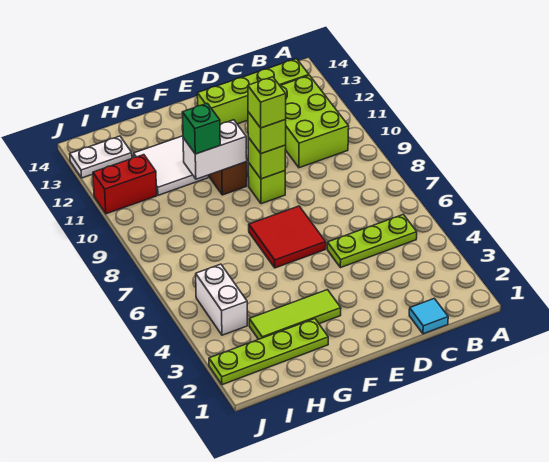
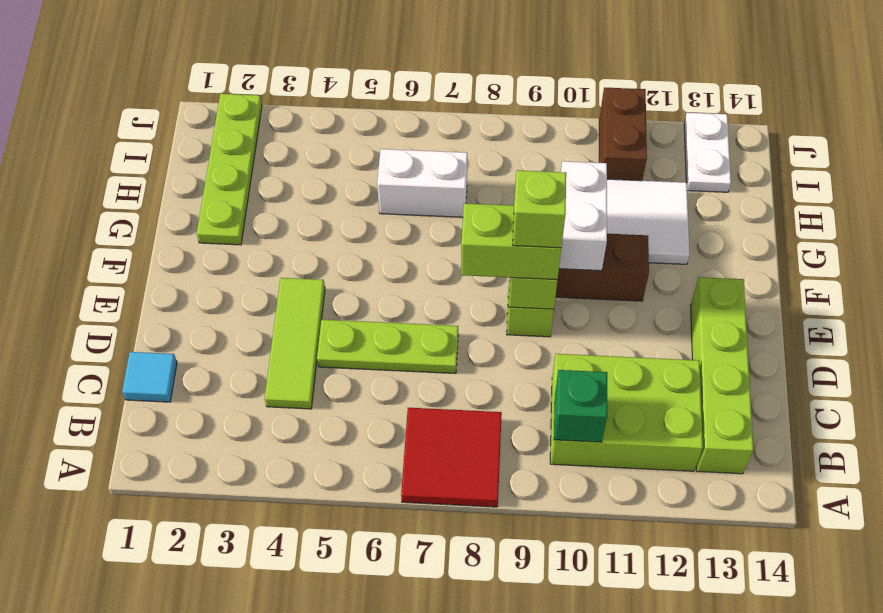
lime plate B5:D5 level 1 -> lime plate D5:D7 level 1
red tile E6:F7 level 1 -> red tile A7:B8 level 1
lime brick E9 level 3 -> lime brick E8:E9 level 3
lime tile F3:H3 level 1 -> lime tile C4:E4 level 1
green brick G10 level 3 -> green brick B10 level 2
white brick I4:I5 level 1 -> white brick H6:H7 level 1
red brick I11:J11 level 1 -> brown brick I11:J11 level 1

